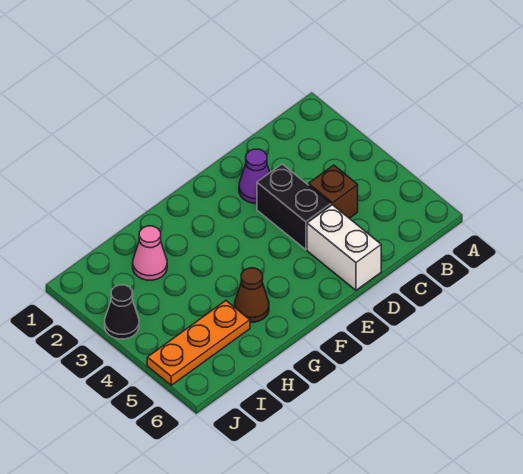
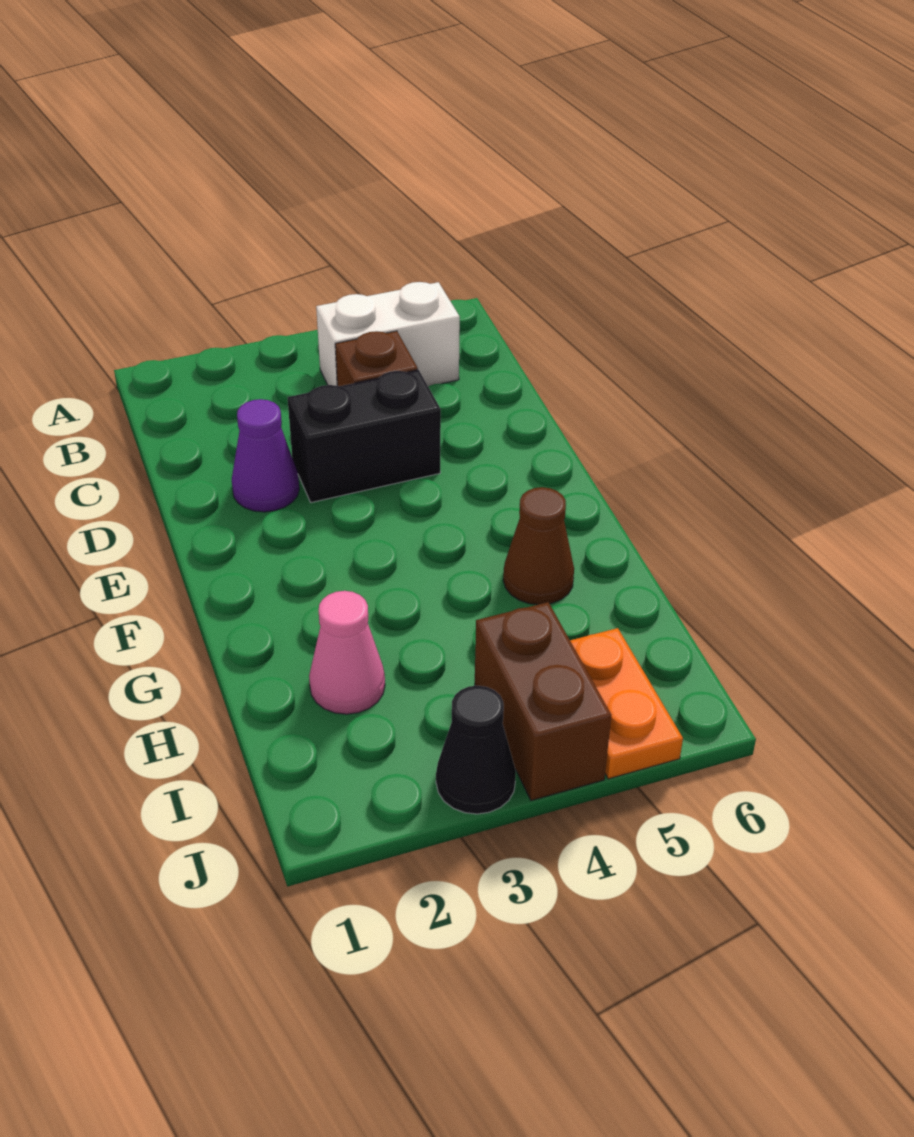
white brick D5:D6 level 1 -> white brick B4:B5 level 1
orange plate H5:J5 level 1 -> orange plate I5:J5 level 1
none -> brown brick I4:J4 level 1

